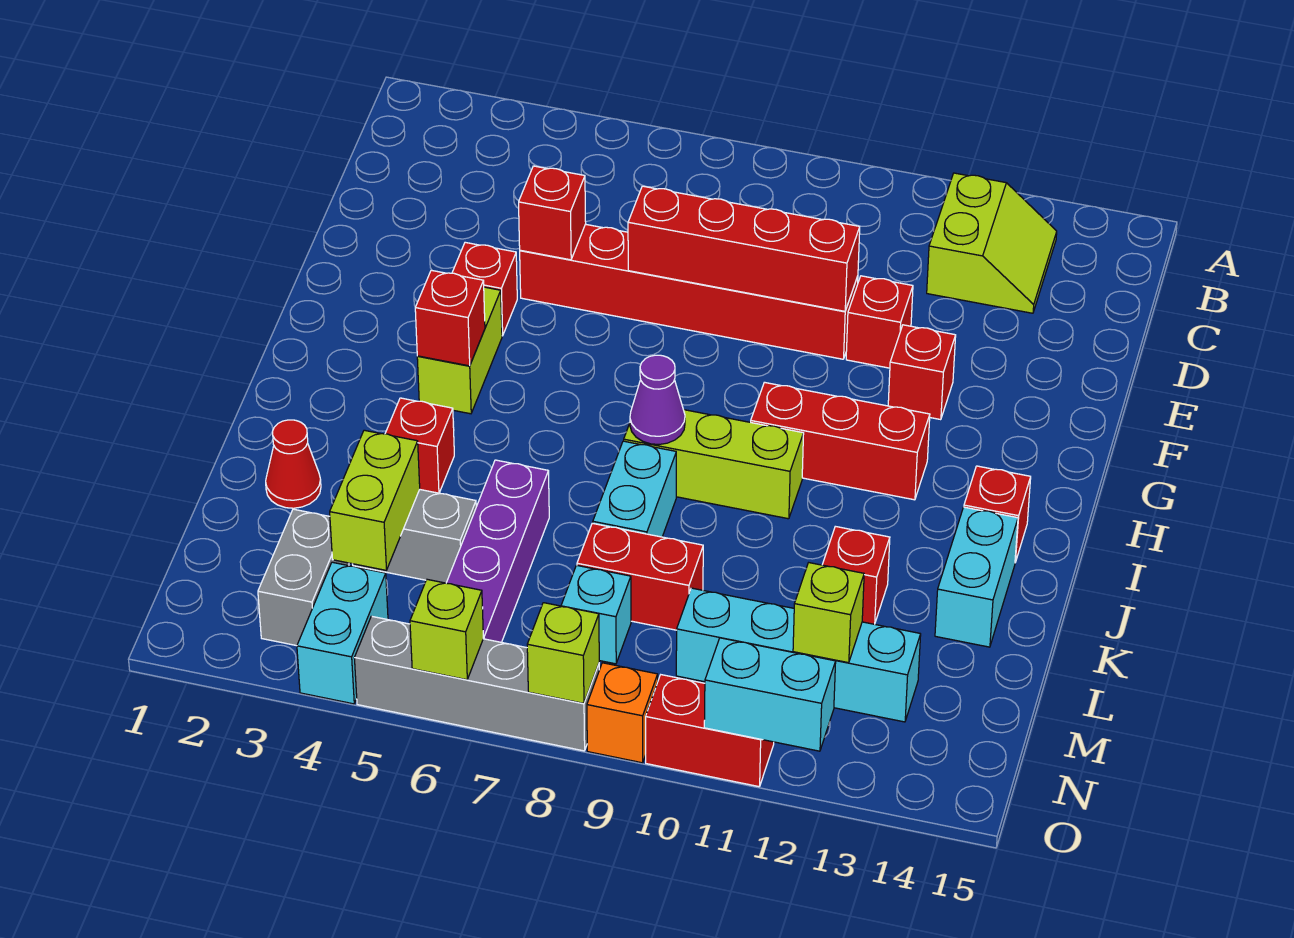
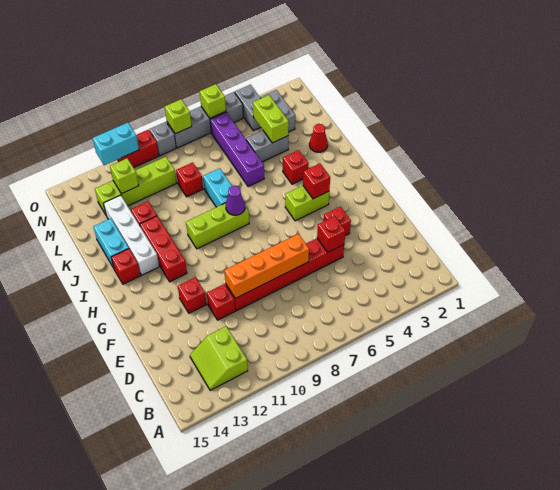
red brick E7:E10 level 2 -> orange brick E7:E10 level 2
lime brick G4:H4 level 1 -> lime brick H4:H5 level 1
red brick H10:H12 level 1 -> red brick H12:J12 level 1
none -> white brick I13:L13 level 1
red brick L8:L9 level 1 -> red brick L9 level 1
cyan brick M8 level 1 -> none
cyan brick M10:M13 level 1 -> lime brick M10:M13 level 1
cyan brick N4:O4 level 1 -> grey brick N4:O4 level 1
orange brick O9 level 1 -> grey brick O9 level 1

